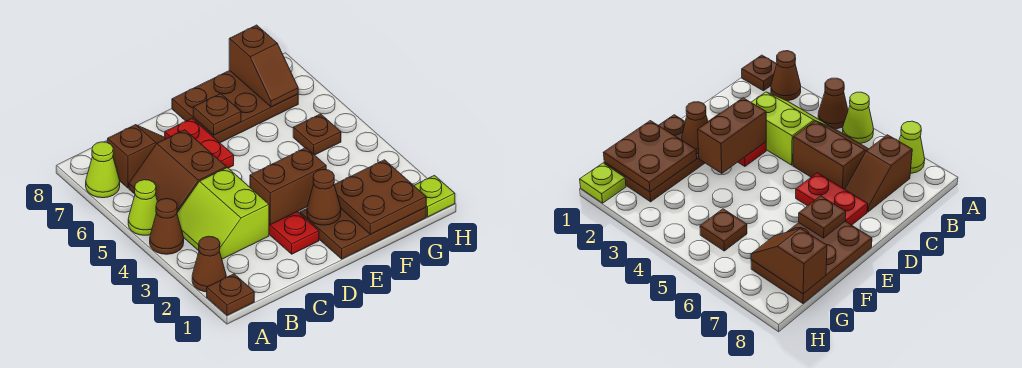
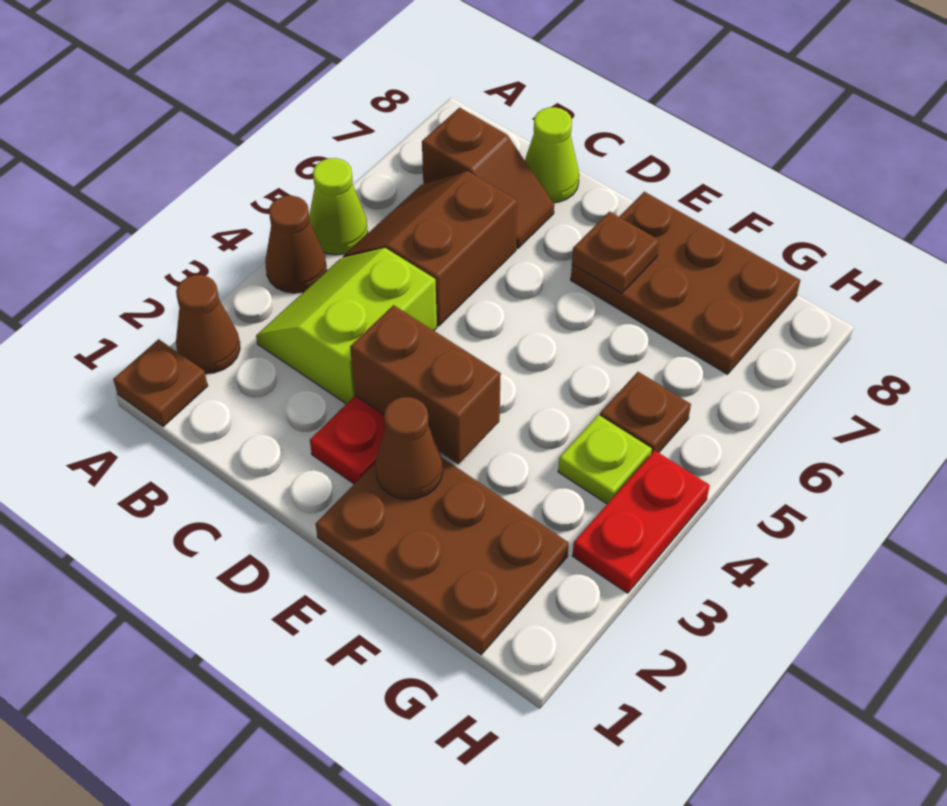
lime cone A7 level 1 -> lime cone C8 level 1
red plate D6:D7 level 1 -> red plate H3:H4 level 1
brown plate F1:G2 level 2 -> none
brown slope G7:G8 level 2 top 8 -> none
lime plate H1 level 1 -> lime plate G4 level 1

